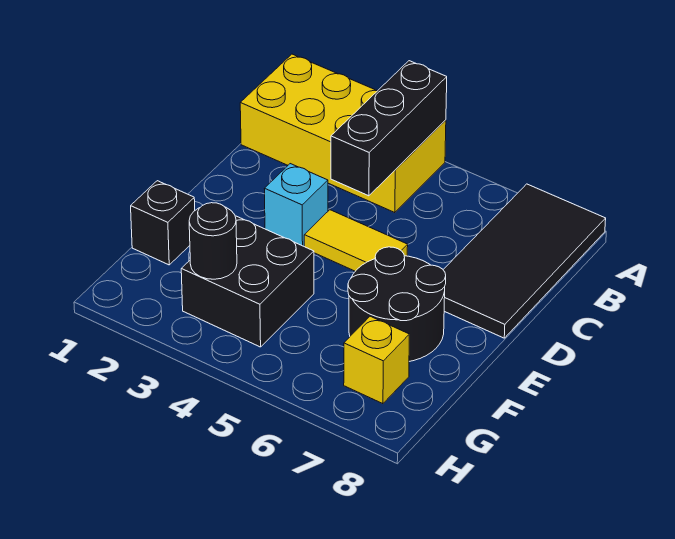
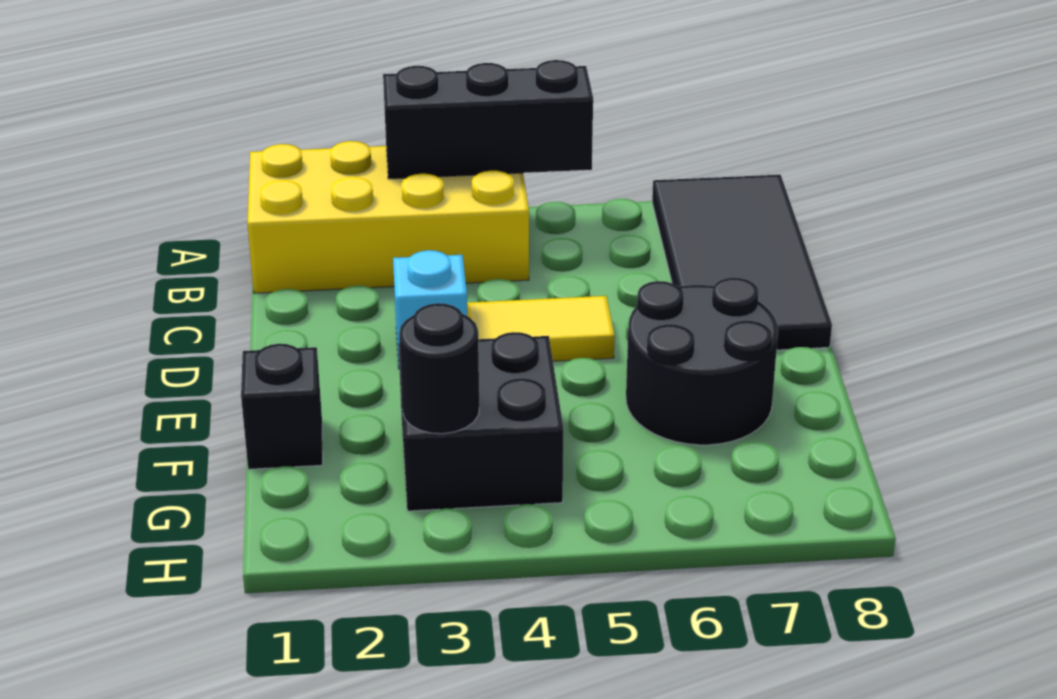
black brick A4:C4 level 2 -> black brick A3:A5 level 2
yellow brick G7 level 1 -> none

